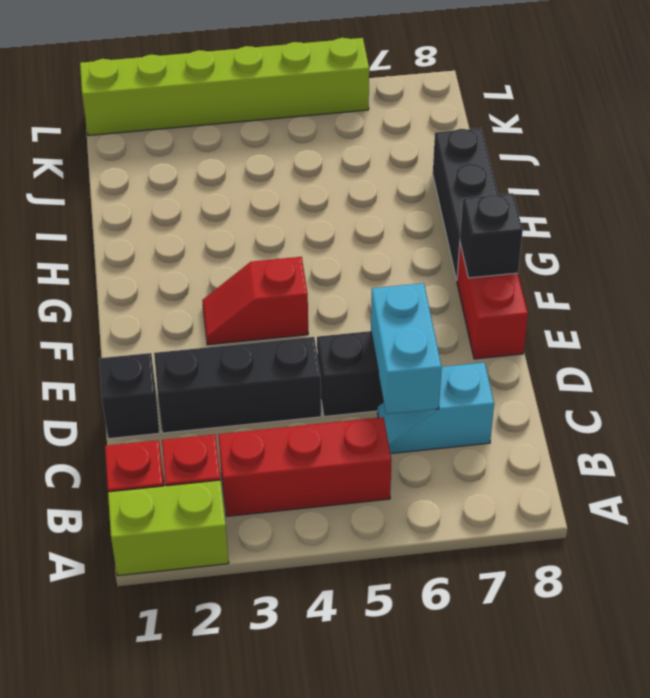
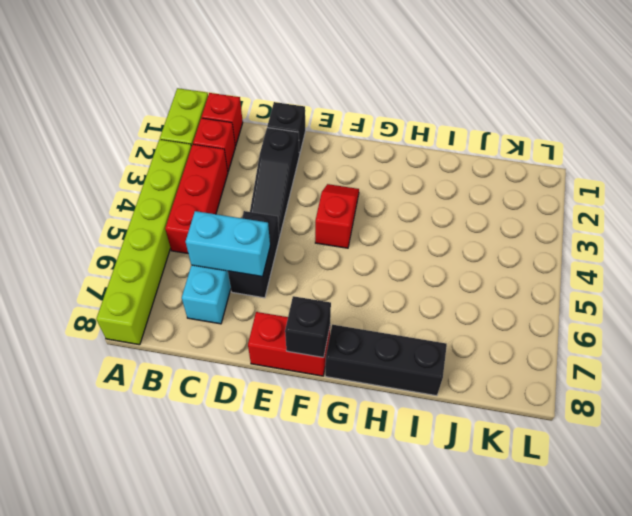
black brick D2:D4 level 1 -> black slope D2:D4 level 1 top 2
lime brick L1:L6 level 1 -> lime brick A3:A8 level 1

